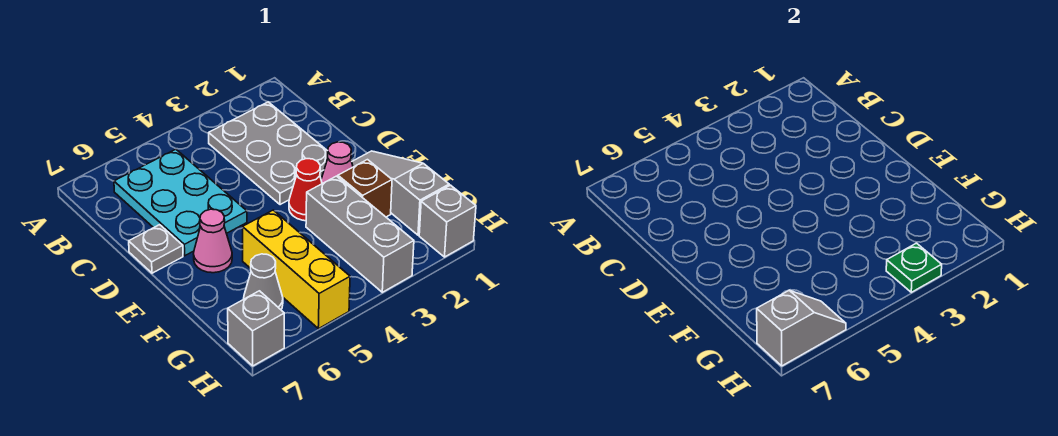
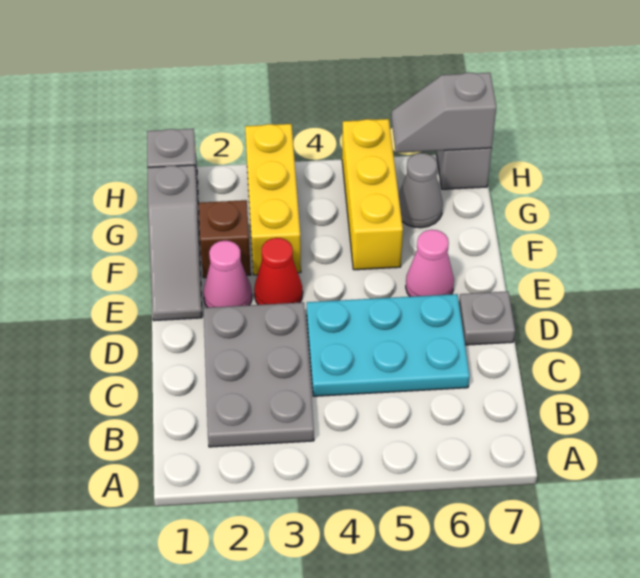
cyan plate B5:D6 level 1 -> cyan plate C4:D6 level 1
grey brick F3:H3 level 1 -> yellow brick F3:H3 level 1
green plate H3 level 2 -> none

